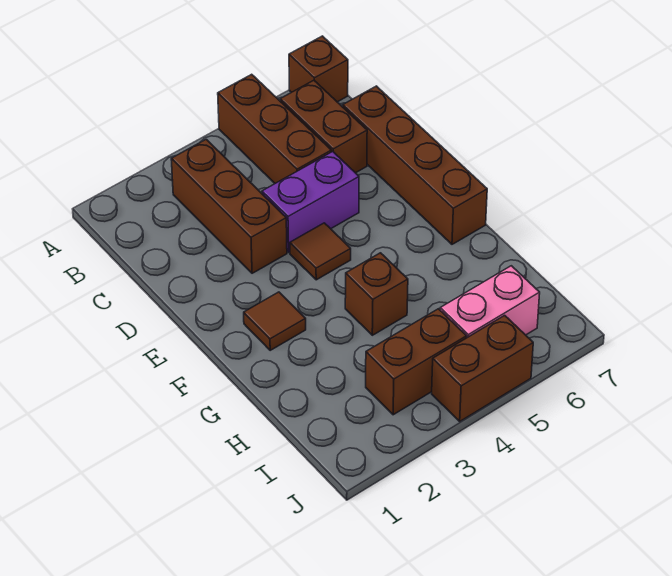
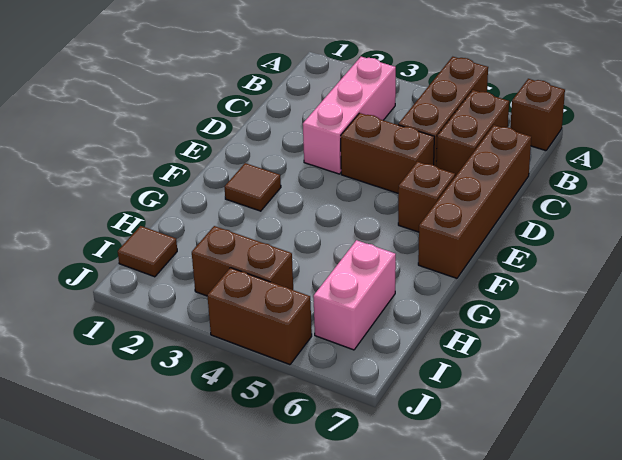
brown brick B3:D3 level 1 -> pink brick B3:D3 level 1
purple brick D4:D5 level 1 -> brown brick D4:D5 level 1
brown tile E4 level 1 -> brown tile I1 level 1
brown brick G4 level 1 -> brown brick E6 level 1
pink brick I5:I6 level 1 -> pink brick H6:I6 level 1

